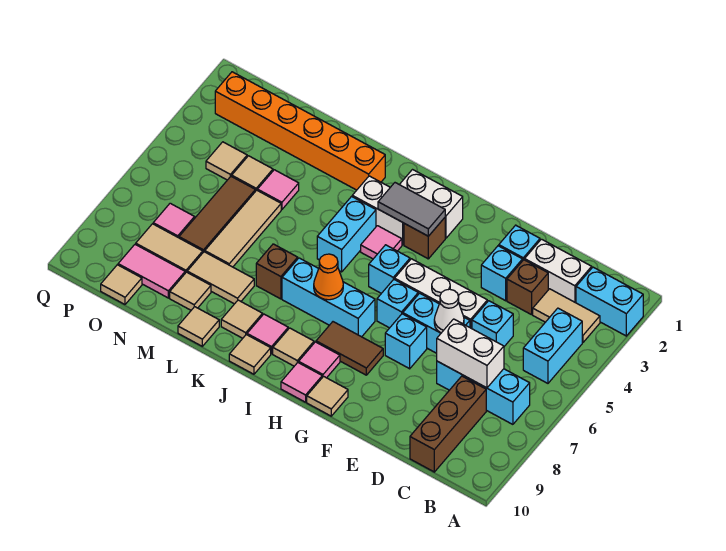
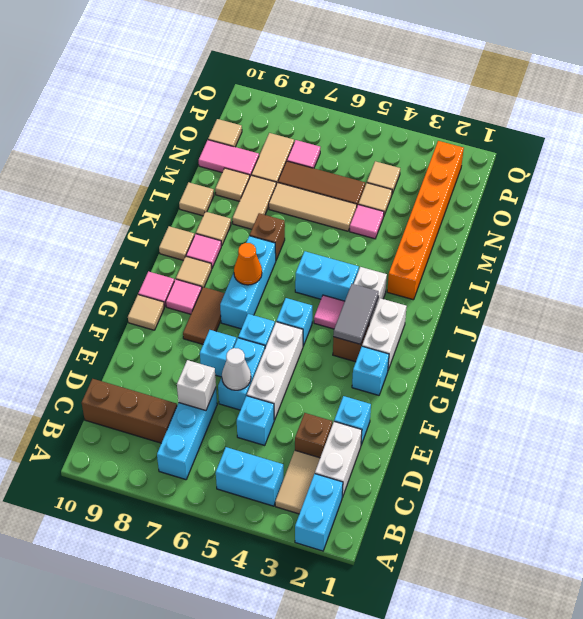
white brick C7:D7 level 2 -> white brick D7 level 2
cyan brick E3 level 1 -> cyan brick G2 level 1
pink tile N9:O9 level 1 -> pink tile N9:N10 level 1

